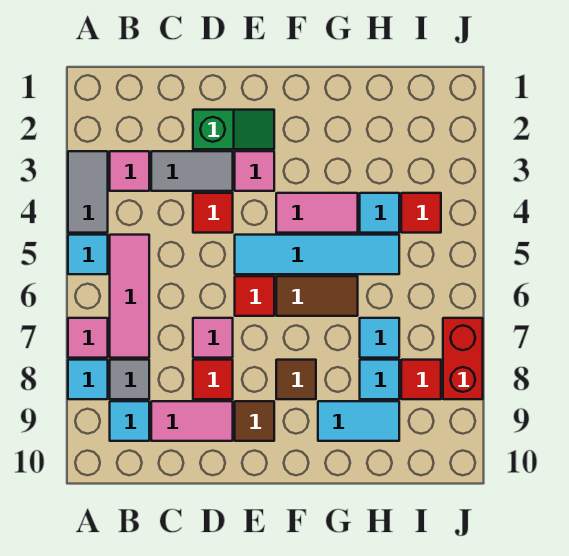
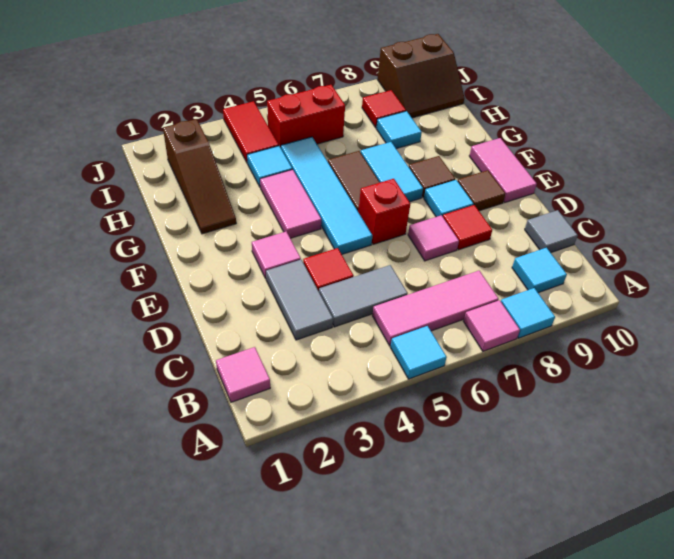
grey tile A3:A4 level 1 -> grey tile C4:C5 level 1
pink tile B3 level 1 -> pink tile B1 level 1
grey tile B8 level 1 -> grey tile C10 level 1
pink tile C9:D9 level 1 -> pink tile E10:F10 level 1
green slope D2:E2 level 1 top D -> none
red tile E6 level 1 -> red brick E6 level 1
none -> brown slope G2:I2 level 1 top I
cyan tile G9:H9 level 1 -> cyan tile F7:G7 level 1
cyan tile H7 level 1 -> cyan tile E8 level 1
red tile I4 level 1 -> red tile I4:J4 level 1
none -> brown slope I9:J10 level 1 top J
red brick J7:J8 level 1 -> red brick I5:I6 level 1

